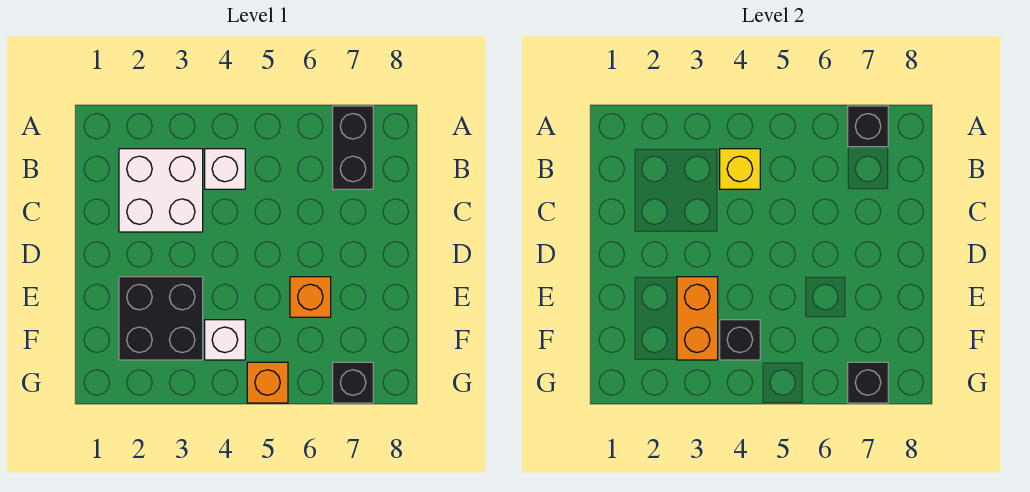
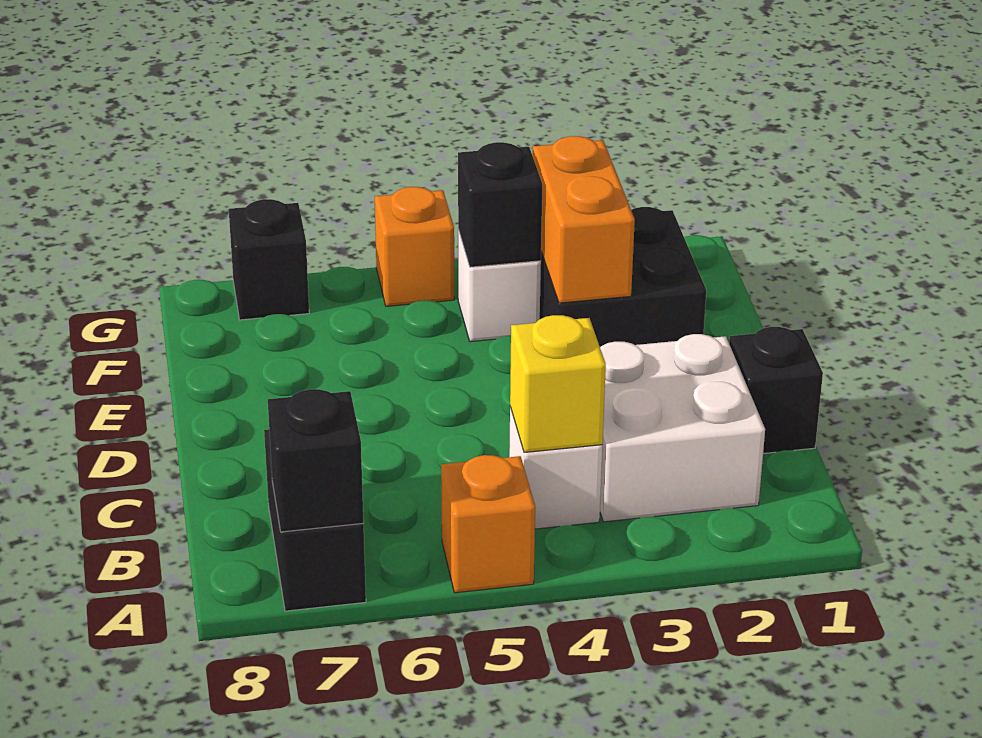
orange brick E6 level 1 -> orange brick A5 level 1
black brick G7 level 2 -> black brick C1 level 1

